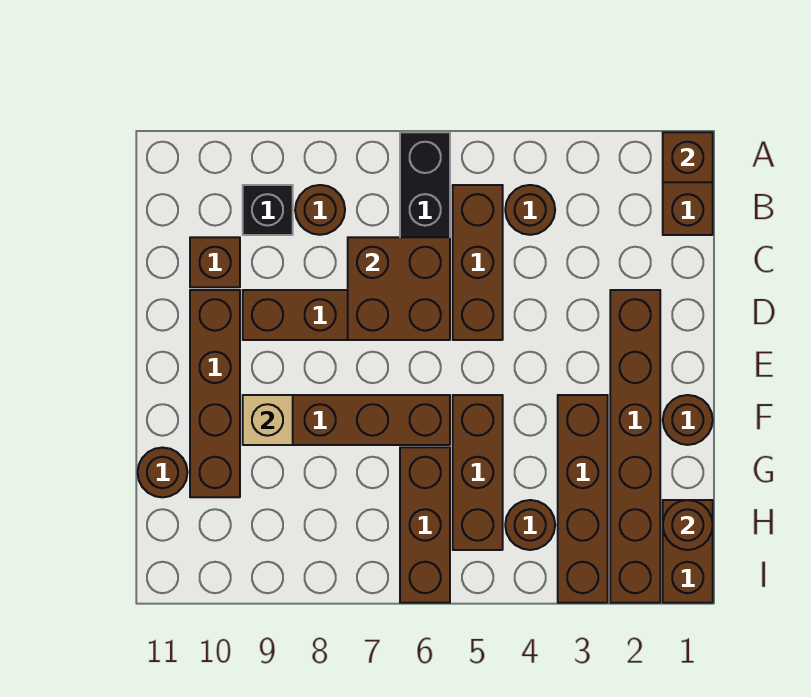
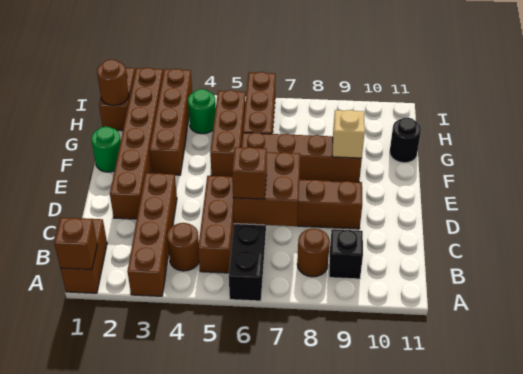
brown brick C10 level 1 -> brown brick C6 level 3
brown brick D10:G10 level 1 -> brown brick A3:D3 level 1
brown round brick F1 level 1 -> green round brick F1 level 1
brown round brick G11 level 1 -> black round brick G11 level 1
brown round brick H4 level 1 -> green round brick H4 level 1

